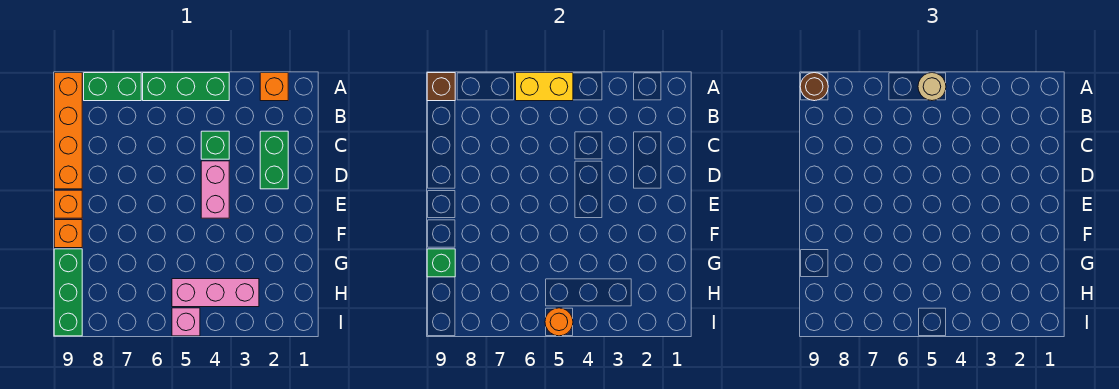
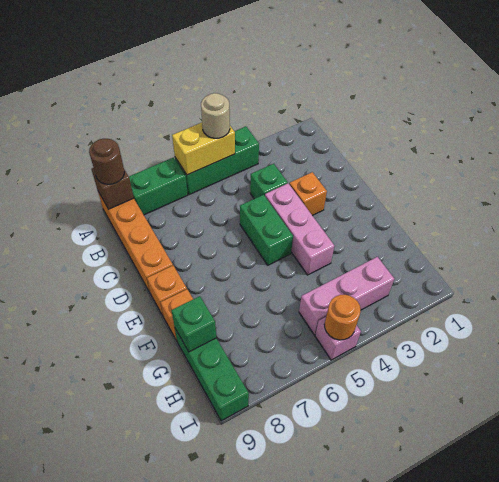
orange brick A2 level 1 -> orange brick D3 level 1
green brick C2:D2 level 1 -> green brick D5:E5 level 1
pink brick D4:E4 level 1 -> pink brick D4:F4 level 1

